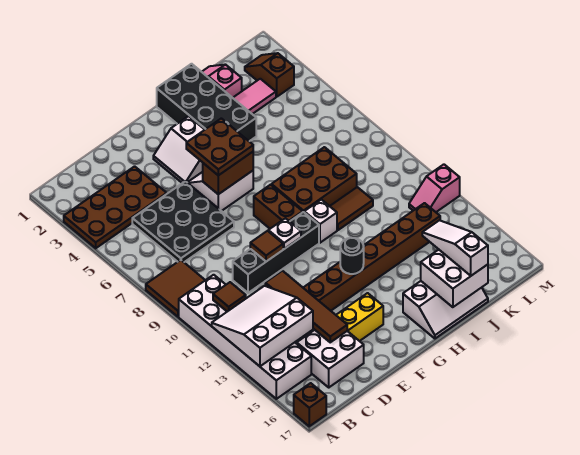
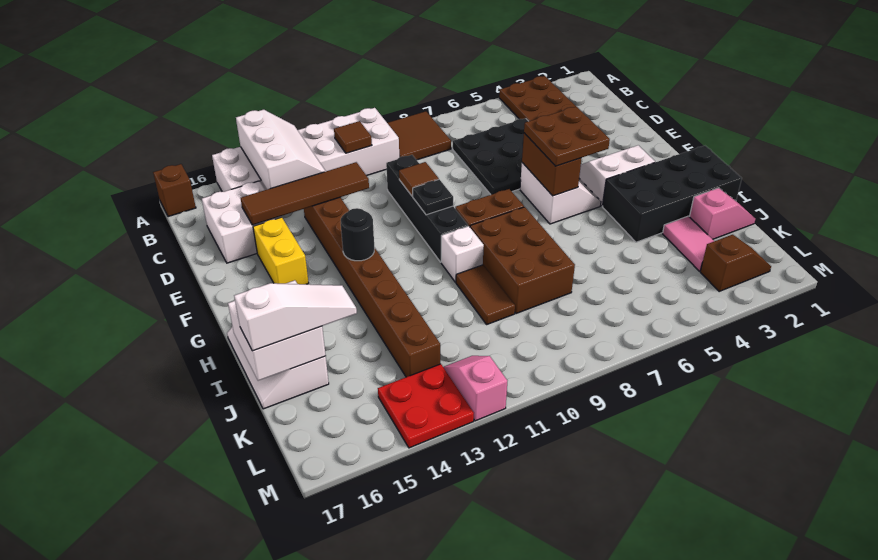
white slope A12:C14 level 2 top 14 -> white slope A13:C14 level 2 top 14
white plate F10 level 2 -> black plate F10 level 2
none -> red plate L13:M14 level 1

